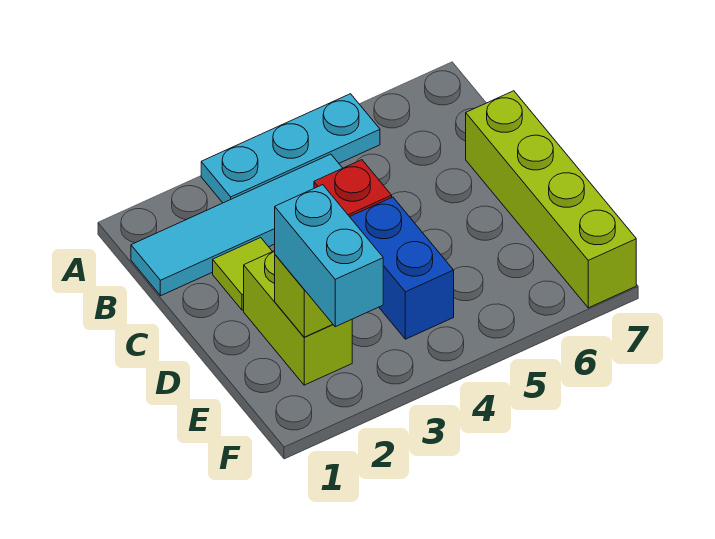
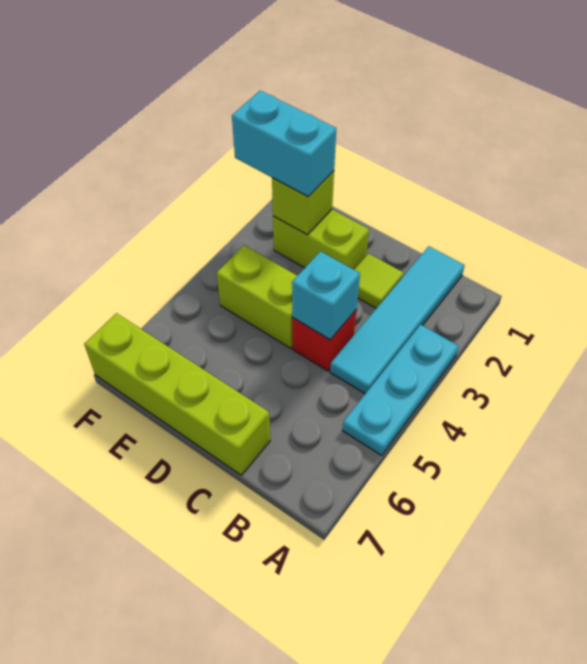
none -> cyan brick C4 level 2
blue brick D4:E4 level 1 -> lime brick D4:E4 level 1

